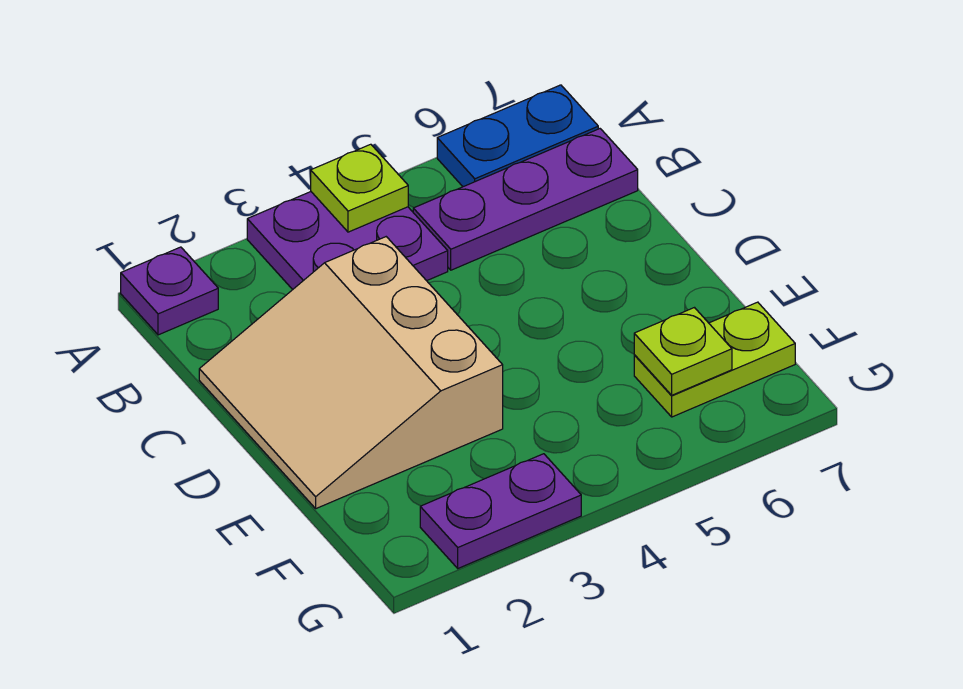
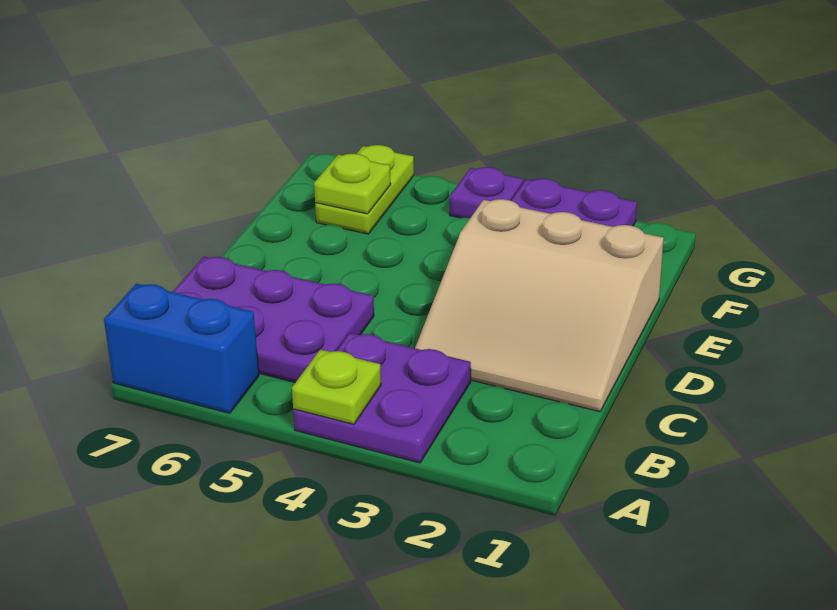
purple plate A1 level 1 -> purple plate G4 level 1
blue plate A6:A7 level 1 -> blue brick A6:A7 level 1
purple plate B5:B7 level 1 -> purple plate B5:C7 level 1
tan slope C1:E3 level 1 top 3 -> tan slope C1:E3 level 1 top E
lime plate F6:F7 level 1 -> lime plate F6:G6 level 1

